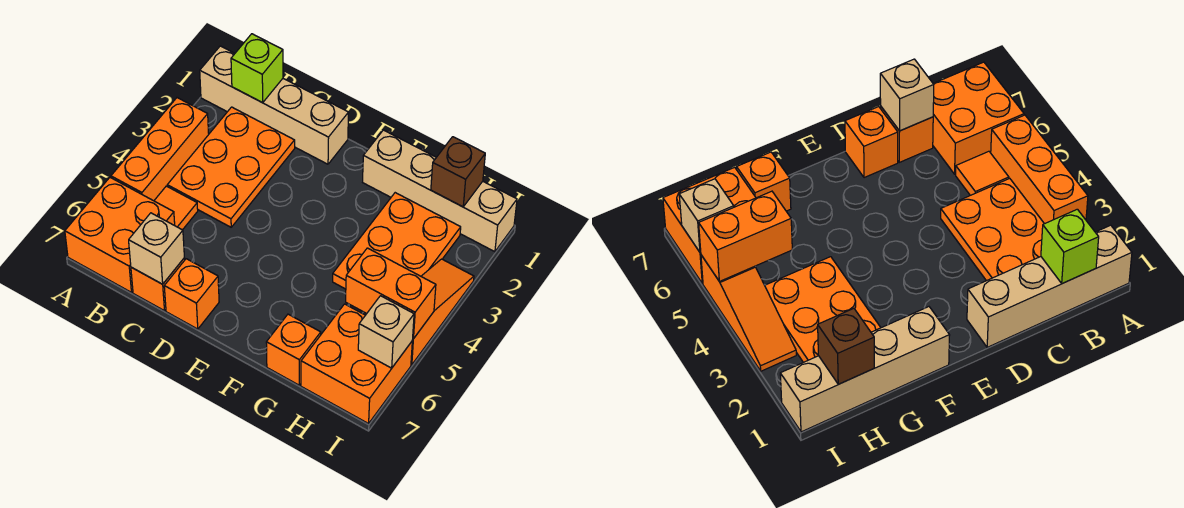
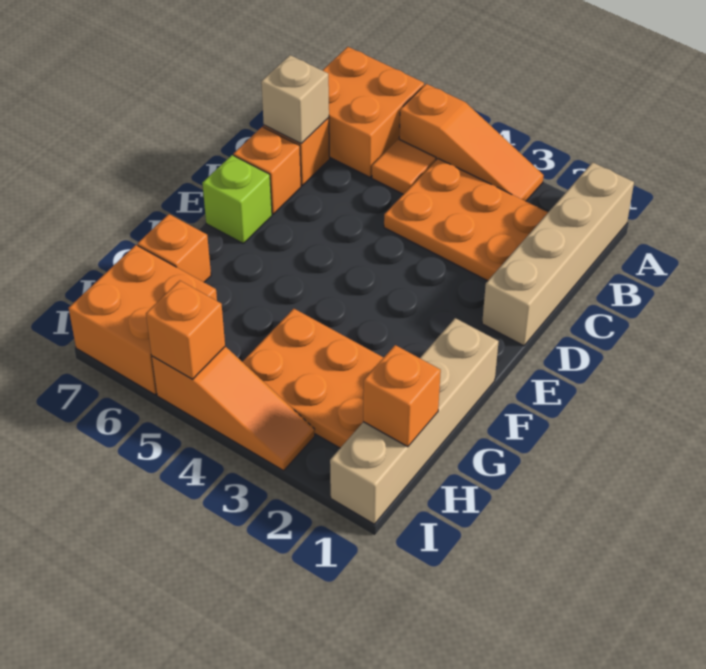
orange brick A3:A5 level 1 -> orange slope A3:A5 level 1 top 5
lime brick B1 level 2 -> lime brick E7 level 1
brown brick H1 level 2 -> orange brick H1 level 2
orange brick H5:I5 level 2 -> orange brick I5 level 2
tan brick I6 level 2 -> none

